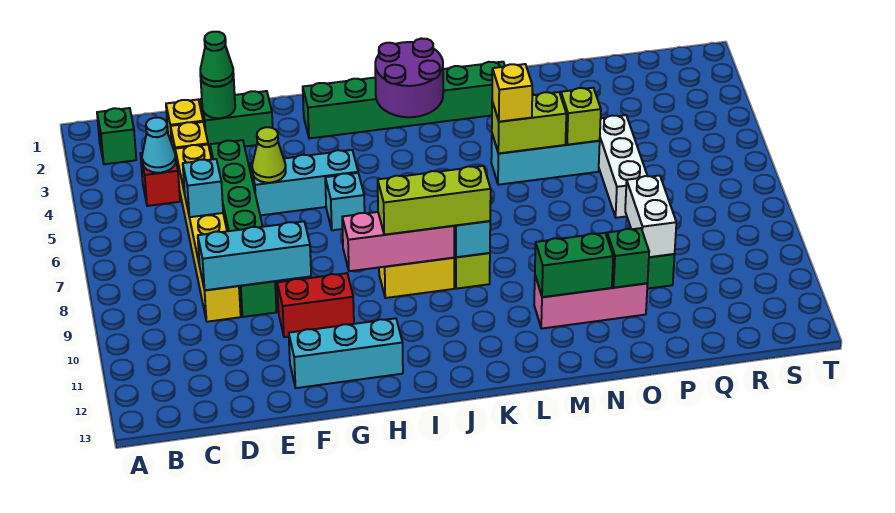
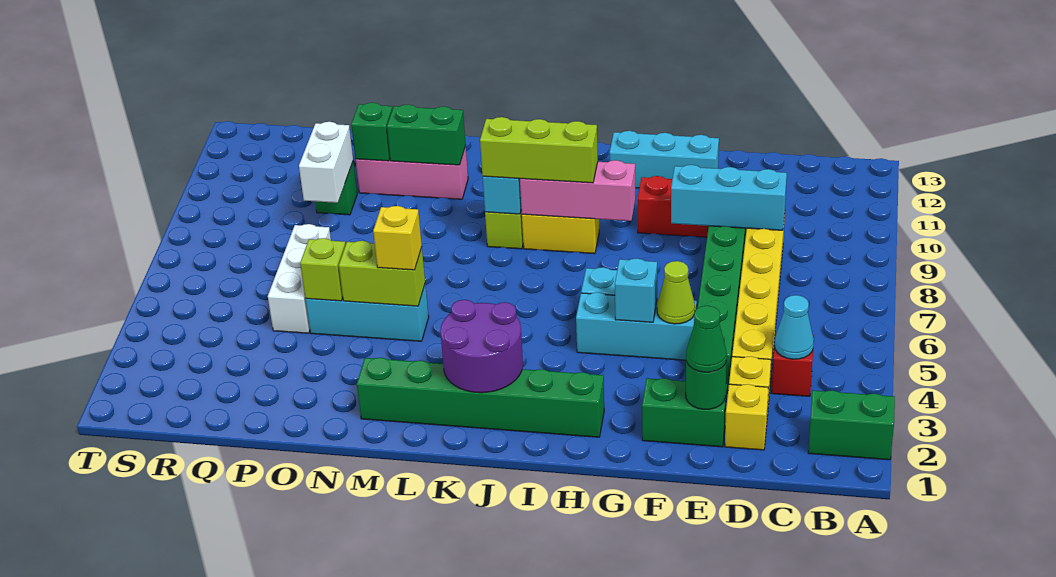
green brick B2 level 1 -> green brick A2:B2 level 1
cyan brick D6 level 2 -> cyan brick G5 level 2

